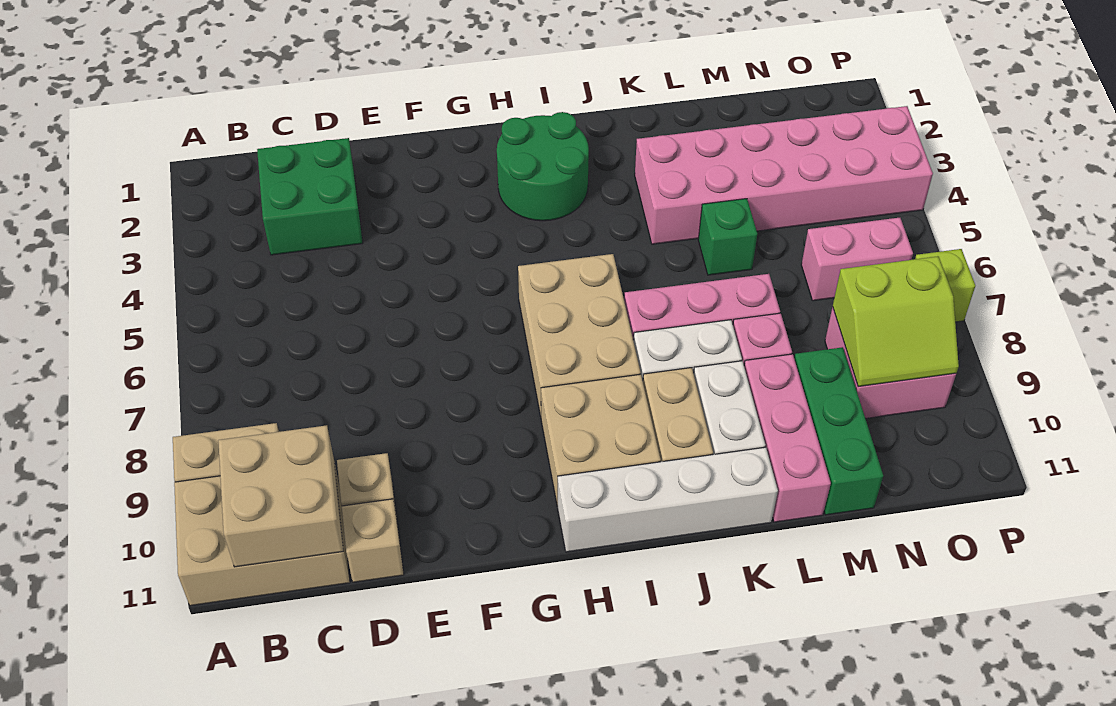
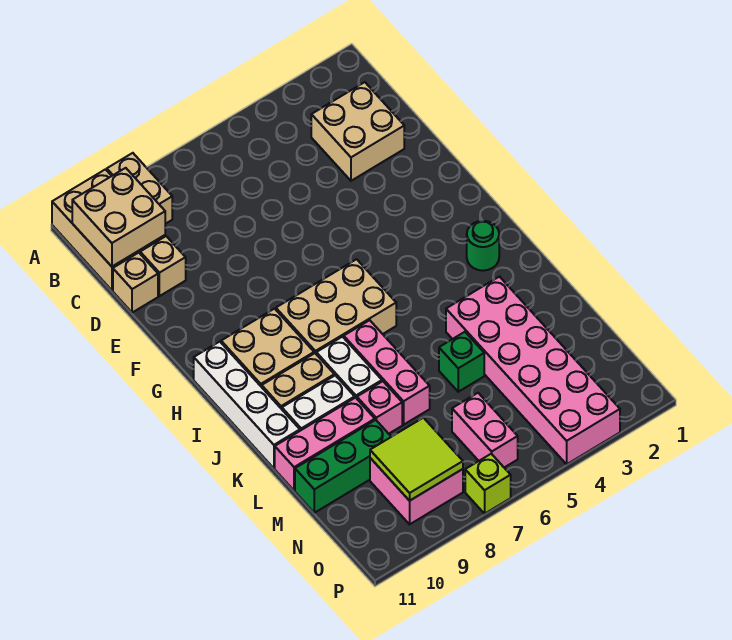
green brick C2:D3 level 1 -> tan brick C2:D3 level 1
green round brick H2:I3 level 1 -> green round brick I2 level 1
lime slope N8:O9 level 2 top 8 -> lime tile N8:O9 level 2

